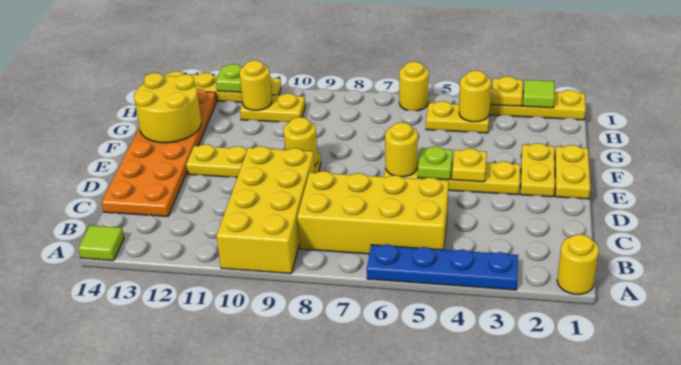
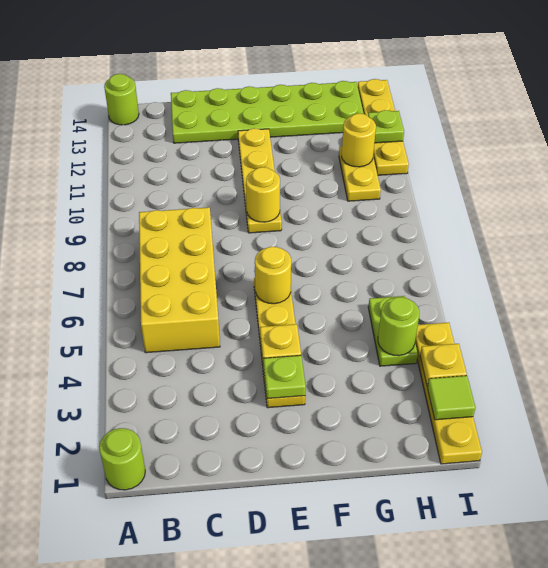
yellow round brick A1 level 1 -> lime round brick A1 level 1
blue plate A3:A6 level 1 -> none
yellow brick A9:D10 level 1 -> none
lime tile A14 level 1 -> lime round brick A14 level 1
orange plate C13:H14 level 1 -> lime plate C13:H14 level 1
yellow plate E1:F1 level 1 -> none
yellow plate E2:F2 level 1 -> none
lime plate E5 level 2 -> lime plate E3 level 2
yellow round brick F13:G14 level 2 -> none
yellow plate H4:H5 level 1 -> lime plate H4:H5 level 1
yellow round brick H4 level 2 -> lime round brick H4 level 2
yellow round brick I6 level 1 -> none

